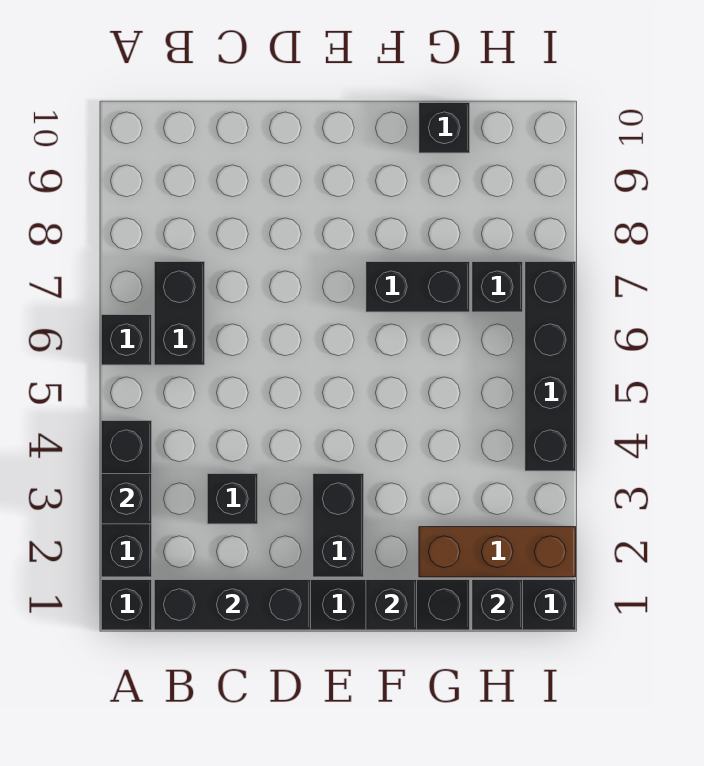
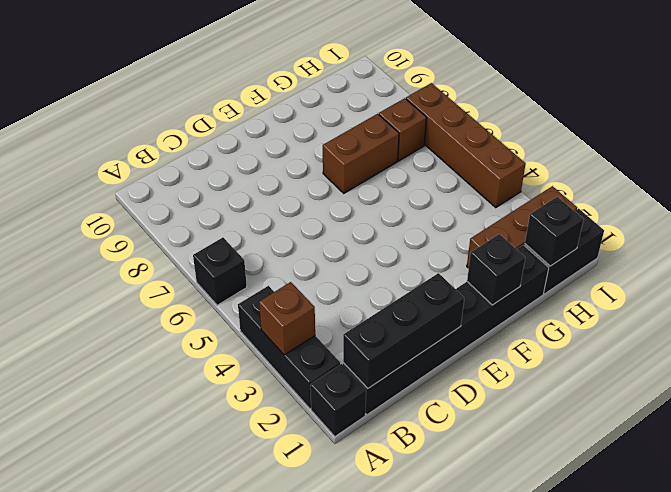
black brick A3 level 2 -> brown brick A3 level 2
black brick B6:B7 level 1 -> none
black brick C3 level 1 -> none
black brick E2:E3 level 1 -> none
black brick F7:G7 level 1 -> brown brick F7:G7 level 1
black brick G10 level 1 -> none
black brick H7 level 1 -> brown brick H7 level 1
black brick I4:I7 level 1 -> brown brick I4:I7 level 1

